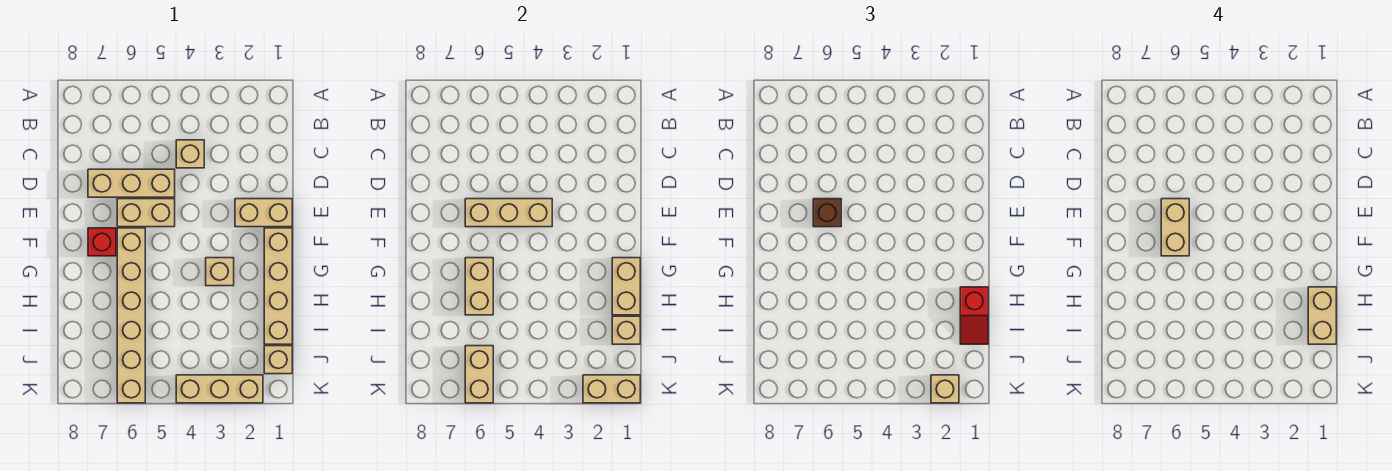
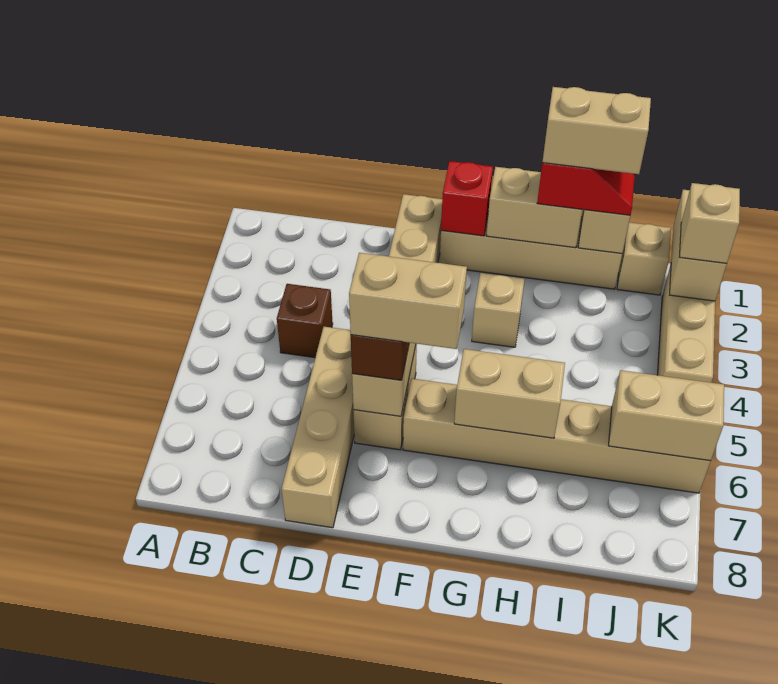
tan brick C4 level 1 -> brown brick C4 level 1
tan brick D5:D7 level 1 -> tan brick D5:D8 level 1
red brick F7 level 1 -> red brick F1 level 2

